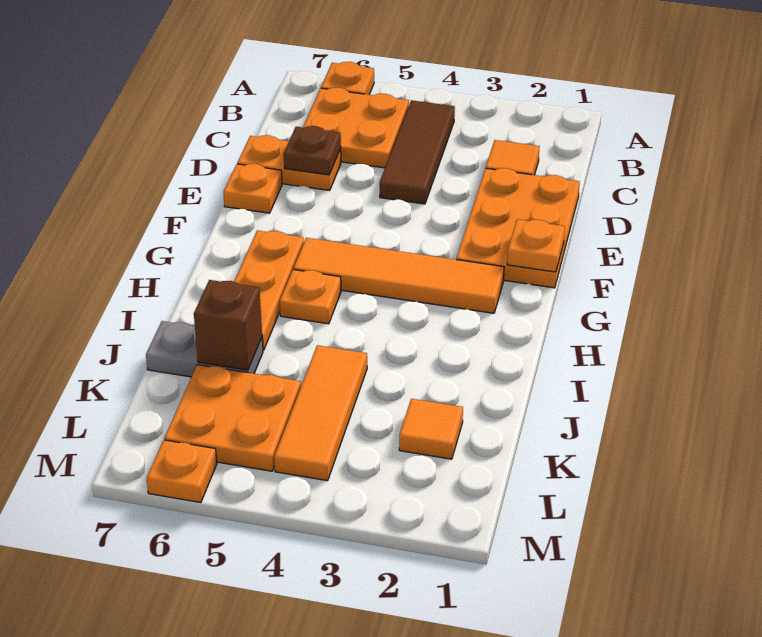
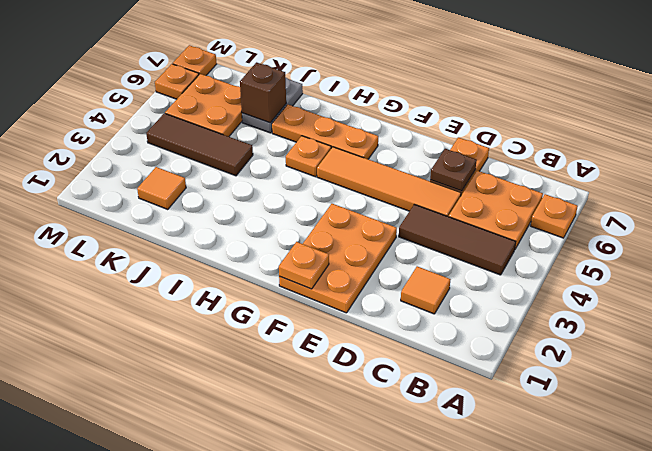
orange plate D1:F2 level 1 -> orange plate E1:F3 level 1
orange plate E7 level 1 -> orange plate M7 level 1
orange tile G2:G5 level 1 -> orange tile D5:G5 level 1
orange tile J4:L4 level 1 -> brown tile J4:L4 level 1

